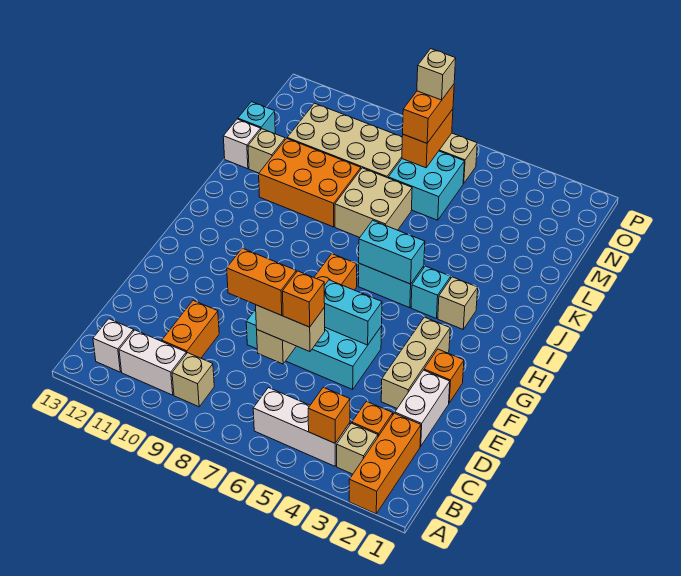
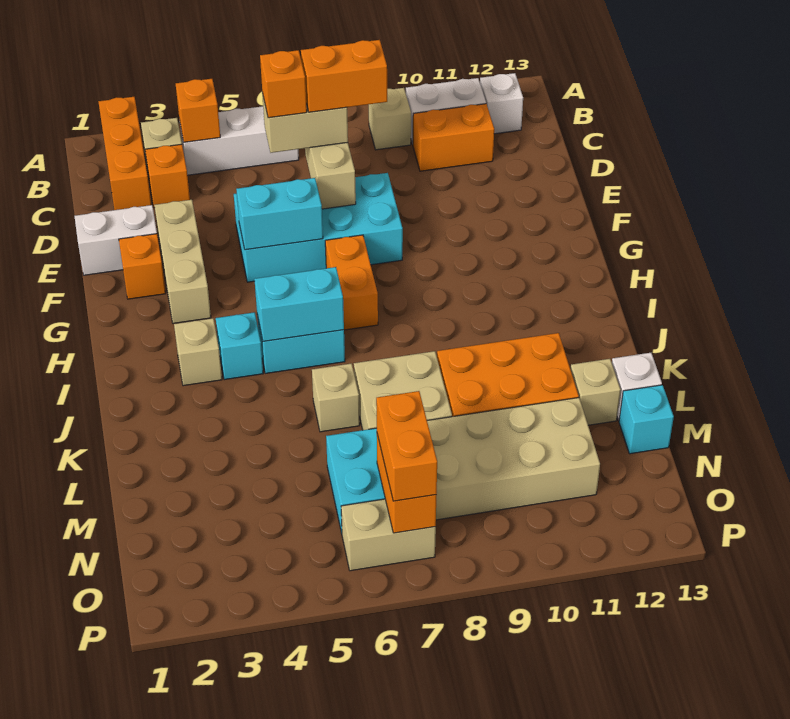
orange brick C10:D10 level 1 -> orange brick C10:C11 level 1
white brick D2:E2 level 1 -> white brick E1:E2 level 1
tan brick O7 level 4 -> tan brick K6 level 1

